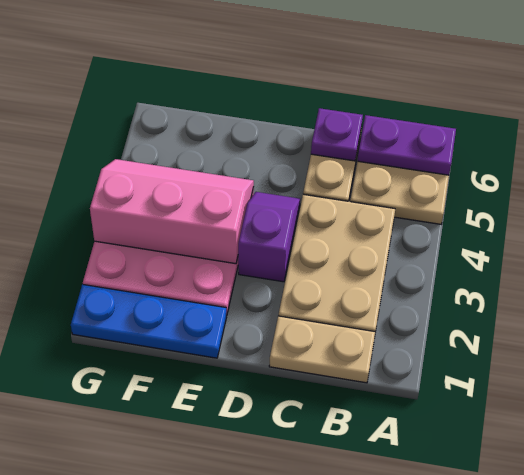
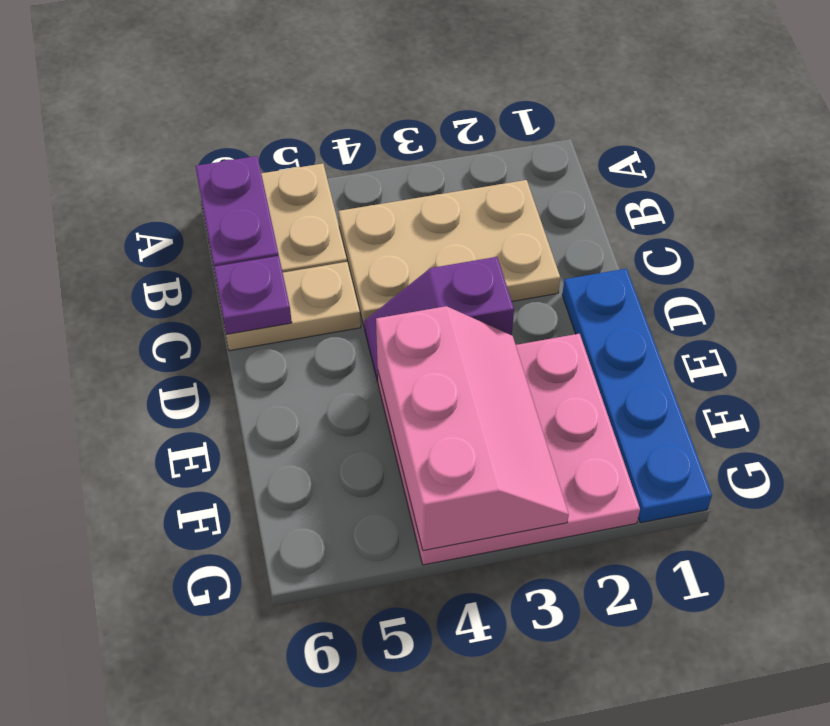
tan plate B1:C1 level 1 -> none
blue plate E1:G1 level 1 -> blue plate D1:G1 level 1
pink slope E3:G4 level 2 top 3 -> pink slope E3:G4 level 2 top 4

